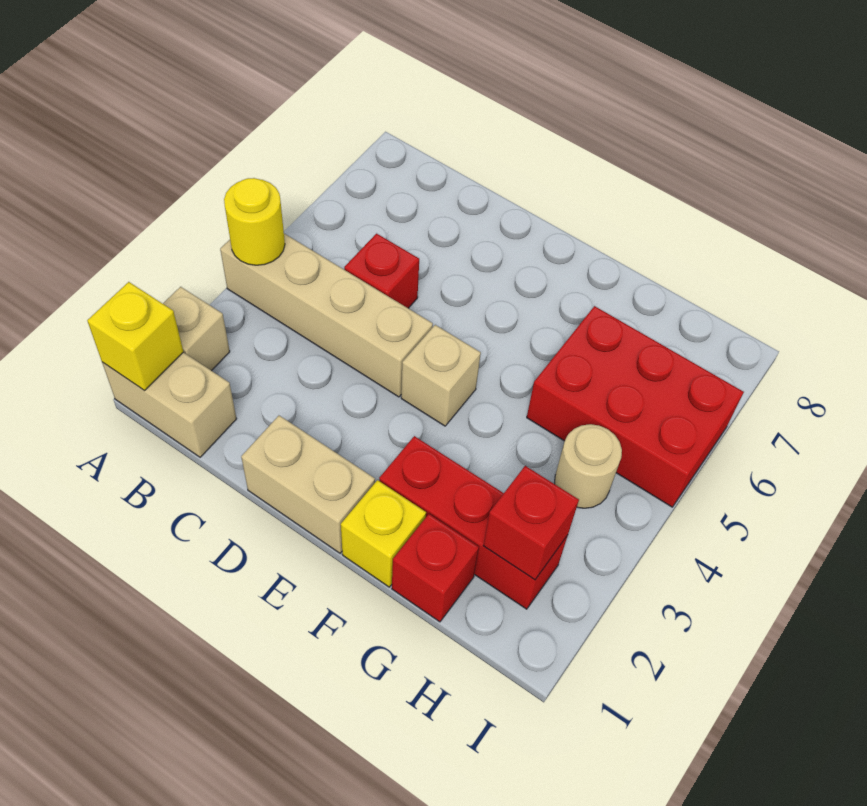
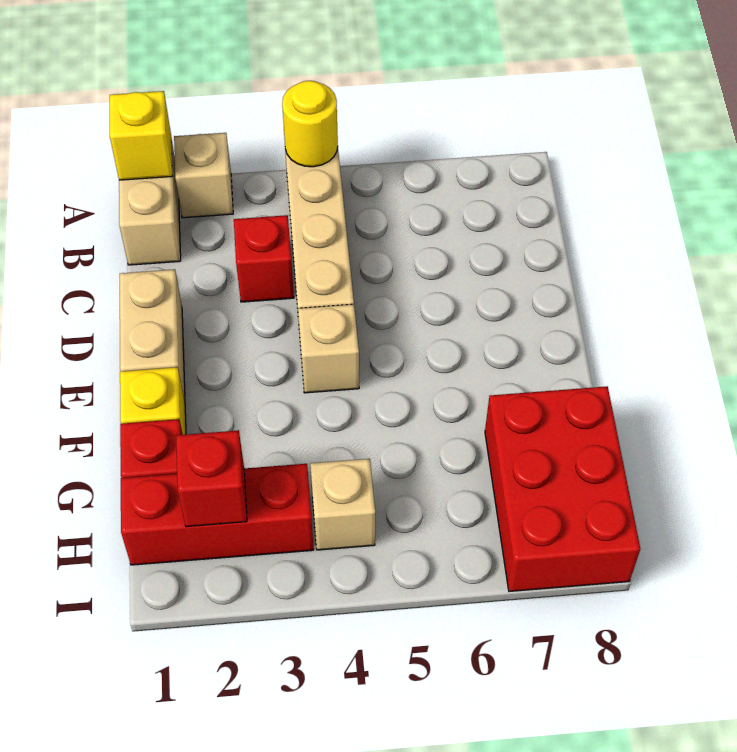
red brick C5 level 1 -> red brick C3 level 1
red brick F2:H2 level 1 -> red brick H1:H3 level 1
red brick G5:I6 level 1 -> red brick G7:I8 level 1
tan round brick H4 level 1 -> tan brick H4 level 1

